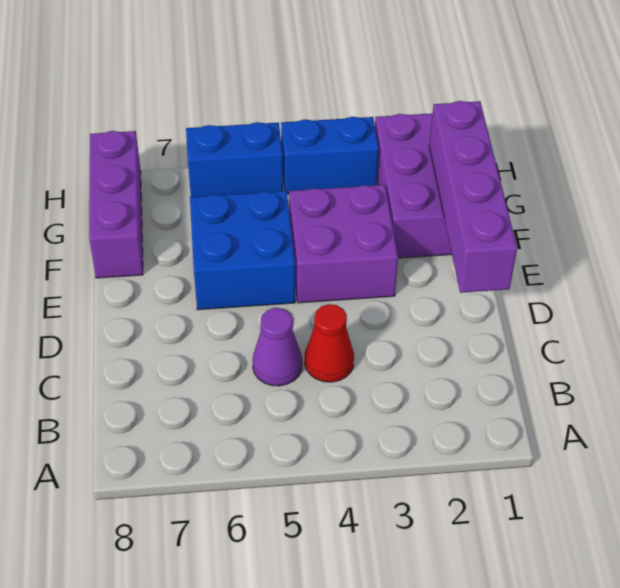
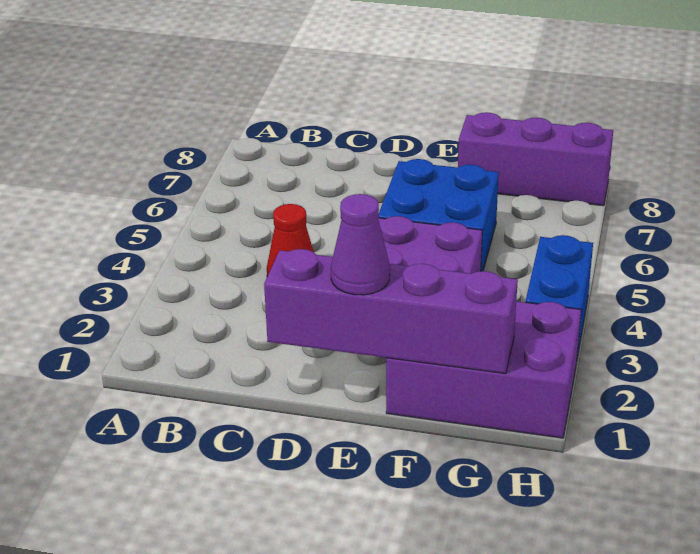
purple cone C5 level 1 -> purple cone E1 level 3
blue brick H5:H6 level 1 -> none

